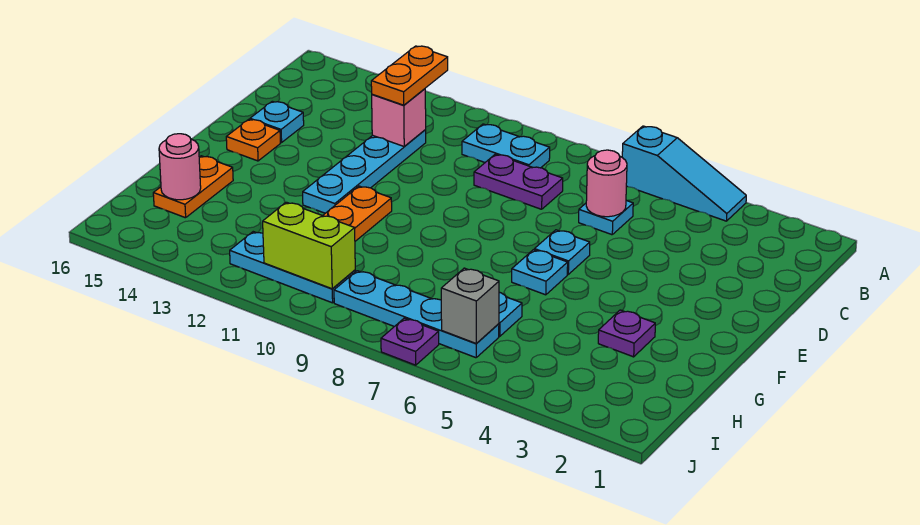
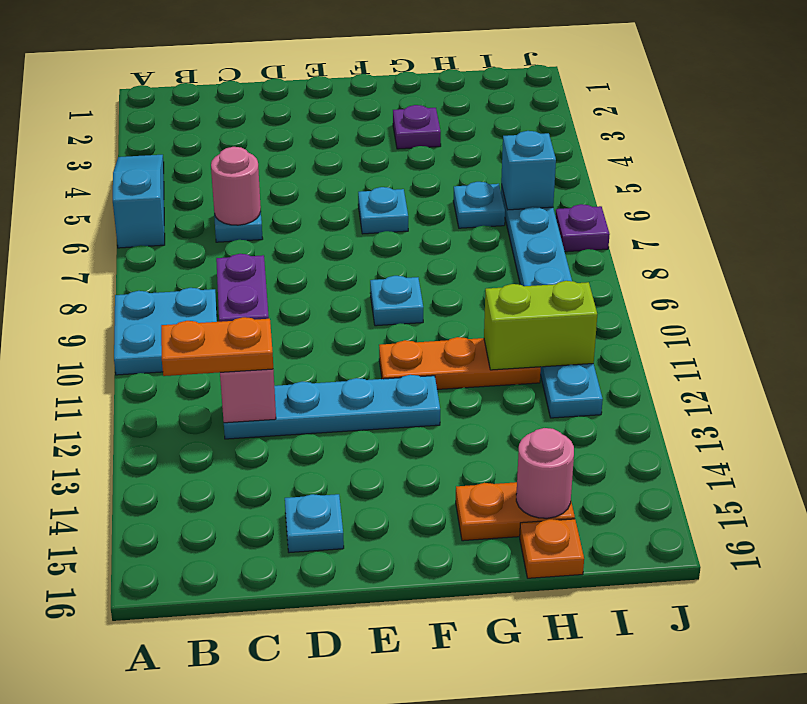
cyan plate B9:B10 level 1 -> cyan plate A9:B10 level 1
cyan plate E6 level 1 -> cyan plate F9 level 1
orange plate E15 level 1 -> orange plate H16 level 1
grey brick I6 level 2 -> cyan brick I6 level 2
lime brick I10:I11 level 2 -> lime brick H11:I11 level 2

